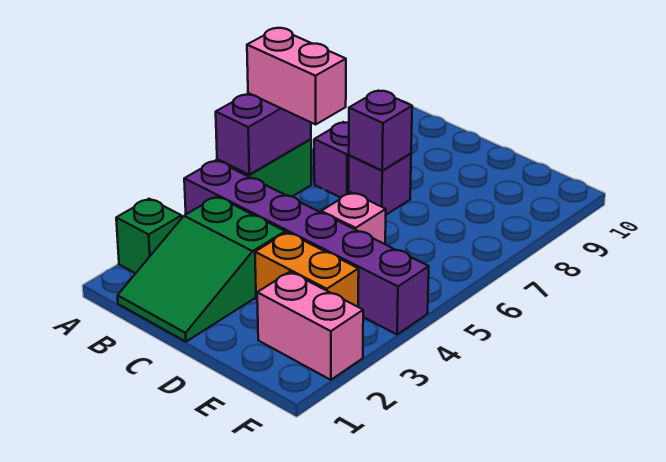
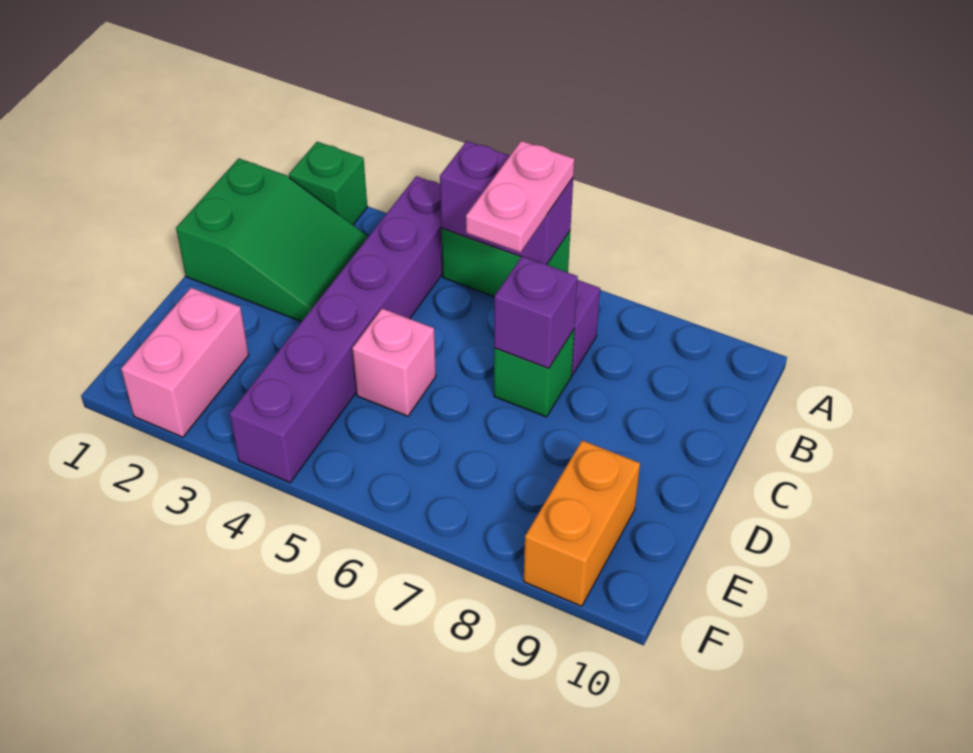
pink brick A6:B6 level 3 -> pink plate A6:B6 level 3
green slope B1:C3 level 1 top 3 -> green slope B1:C3 level 1 top 1
purple brick C7 level 1 -> green brick C7 level 1
orange brick D3:E3 level 1 -> orange brick E9:F9 level 1

